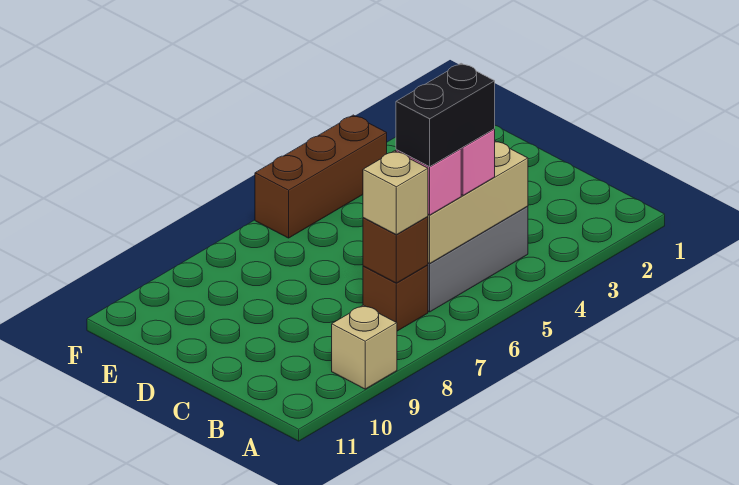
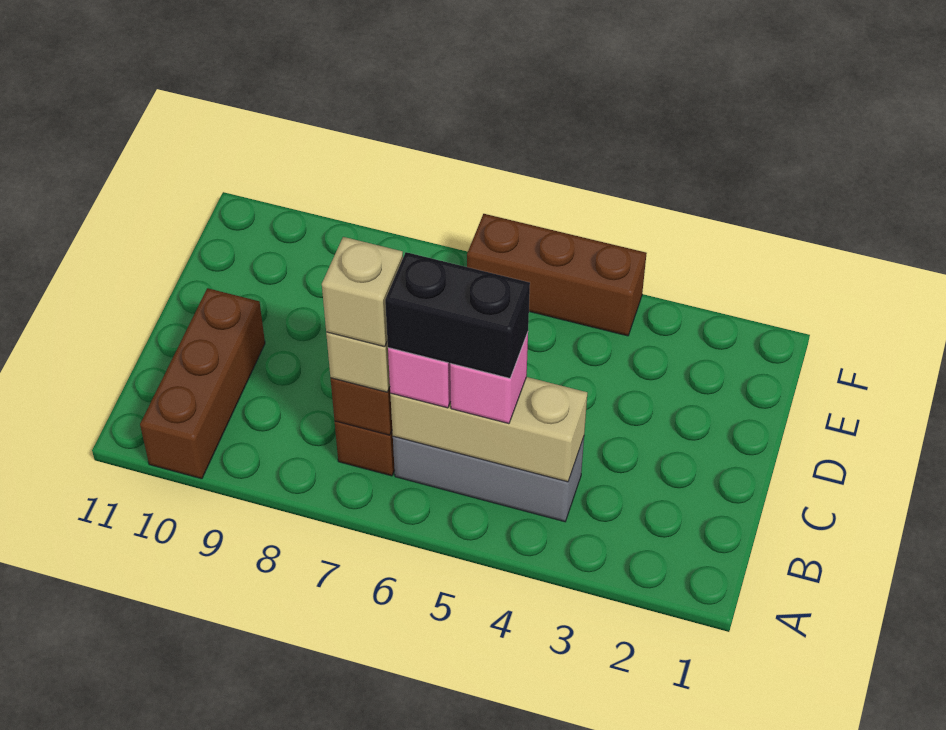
tan brick A9 level 1 -> tan brick B7 level 4
none -> brown brick A10:C10 level 1

